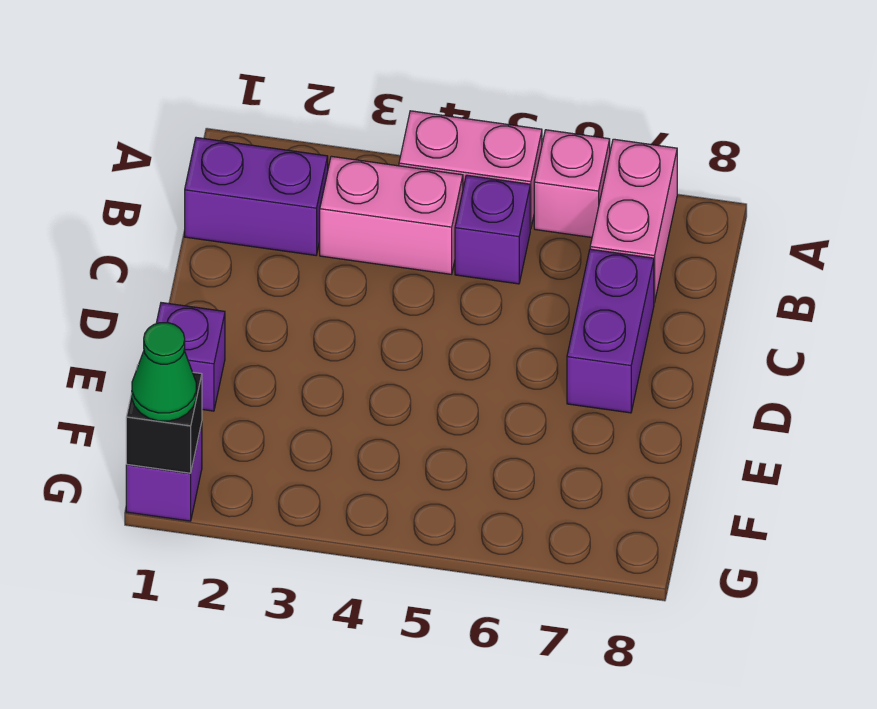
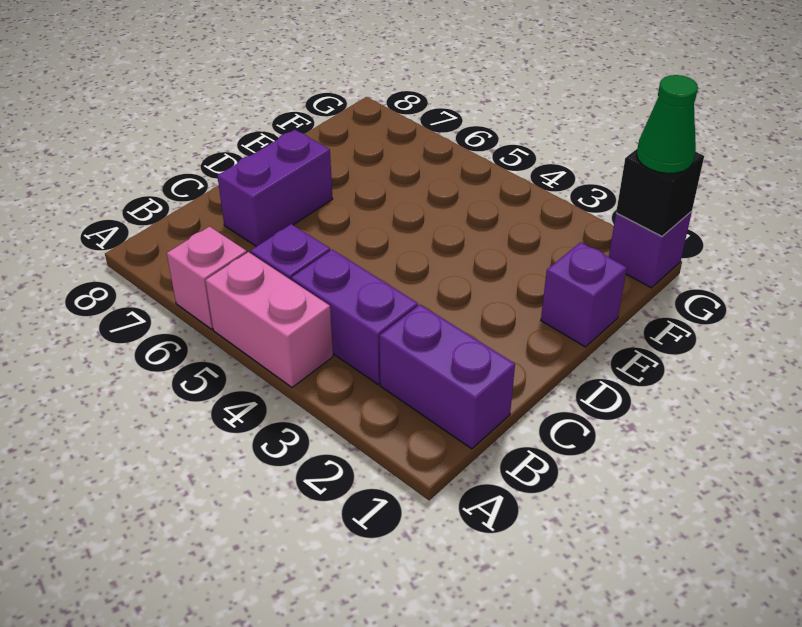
pink brick A7:B7 level 1 -> none
pink brick B3:B4 level 1 -> purple brick B3:B4 level 1

